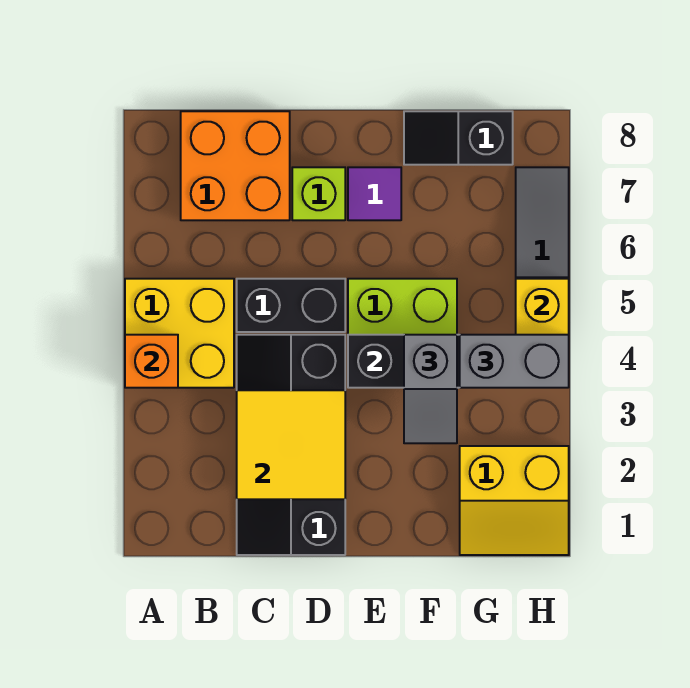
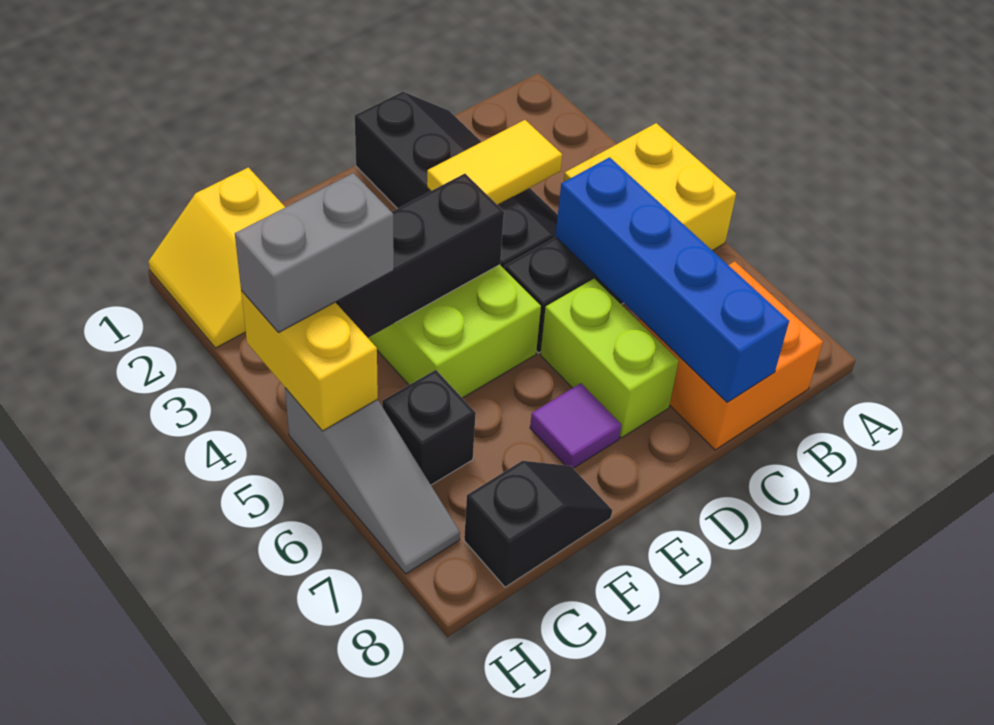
orange brick A4 level 2 -> none
yellow tile C2:D3 level 2 -> yellow tile C3:D3 level 2
none -> blue brick C5:C8 level 2
lime brick D7 level 1 -> lime brick D6:D7 level 1
grey slope F3:F4 level 3 top 4 -> none
yellow slope G1:H2 level 1 top 2 -> yellow slope G1:H2 level 1 top G
none -> black brick G6 level 1

